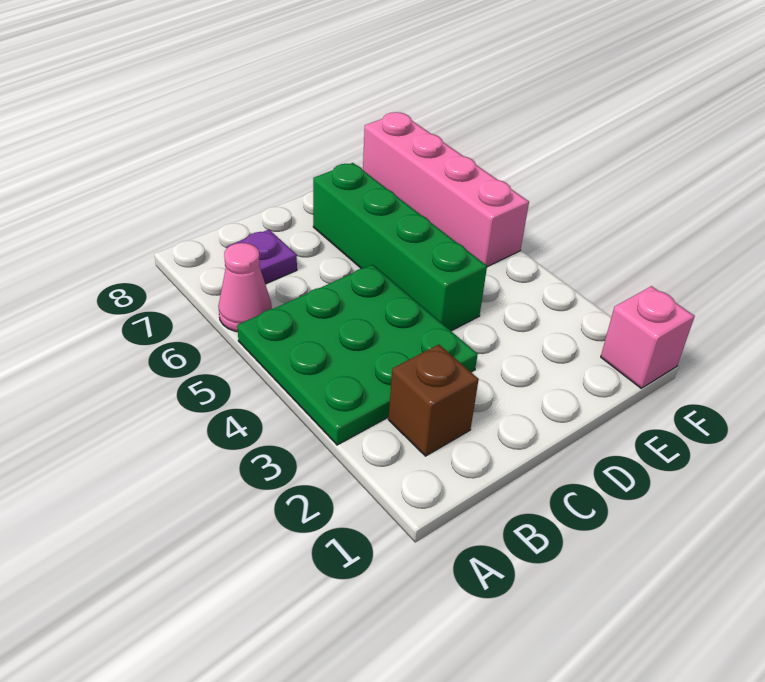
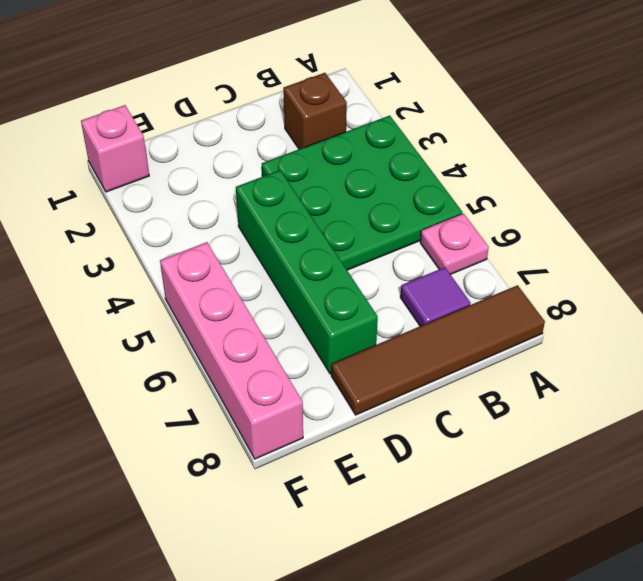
pink cone A6 level 1 -> pink plate A6 level 1
none -> brown tile A8:D8 level 1
purple plate B7 level 1 -> purple tile B7 level 1

